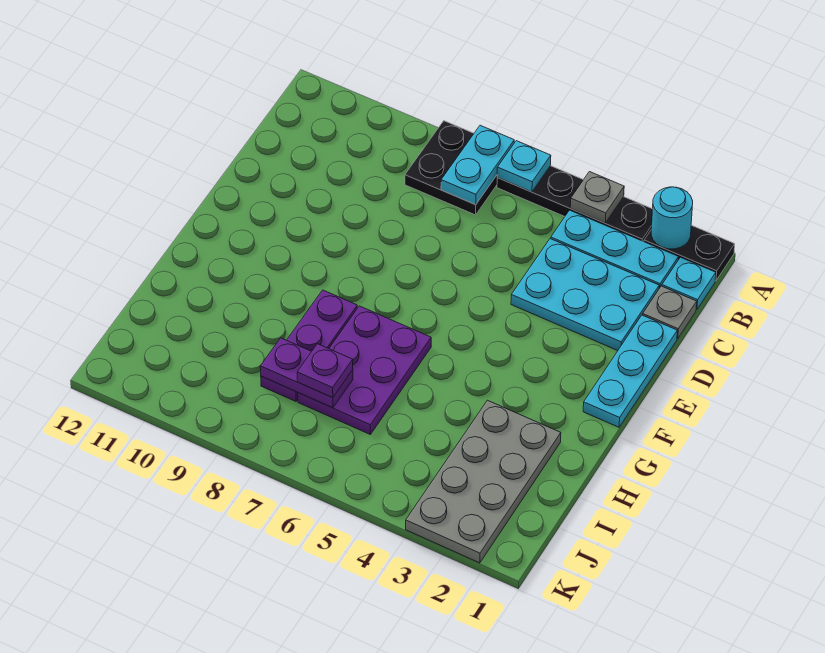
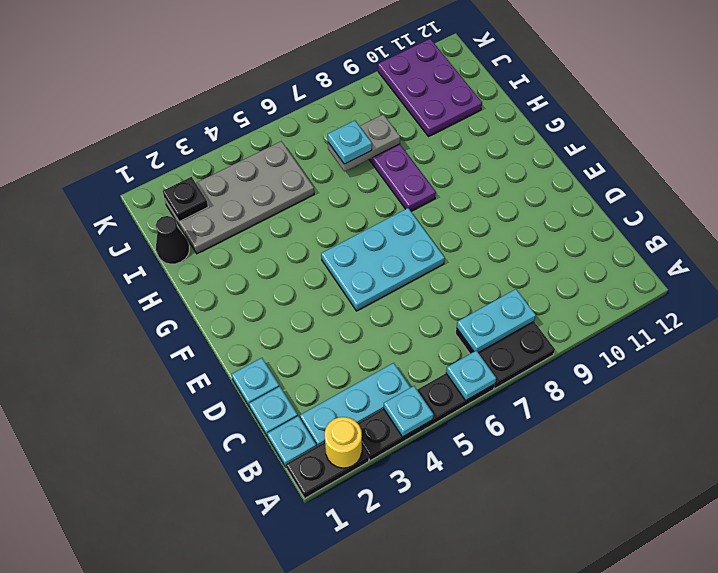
cyan round brick A2 level 2 -> yellow round brick A2 level 2
grey plate A4 level 2 -> cyan plate A4 level 2
cyan plate A7:B7 level 2 -> cyan plate B7:B8 level 2
grey plate C1 level 1 -> cyan plate C1 level 1
cyan plate C2:D4 level 1 -> cyan plate E5:F7 level 1
cyan plate D1:F1 level 1 -> cyan plate D1 level 1
purple plate G6:I7 level 1 -> purple plate I10:K11 level 1
grey plate H2:K3 level 1 -> grey plate I2:J5 level 1
none -> black cone I1 level 1
purple plate I7:I8 level 2 -> grey plate I7:I8 level 2
purple plate I7 level 3 -> cyan plate I7 level 3
none -> black plate J2 level 2

